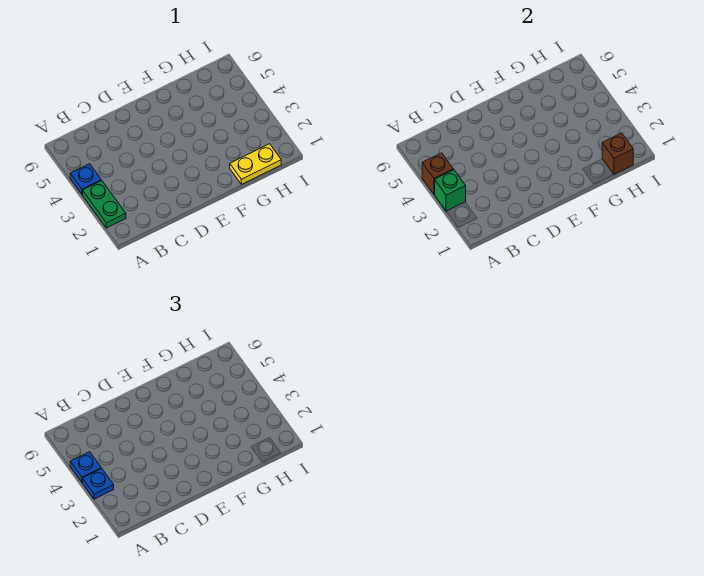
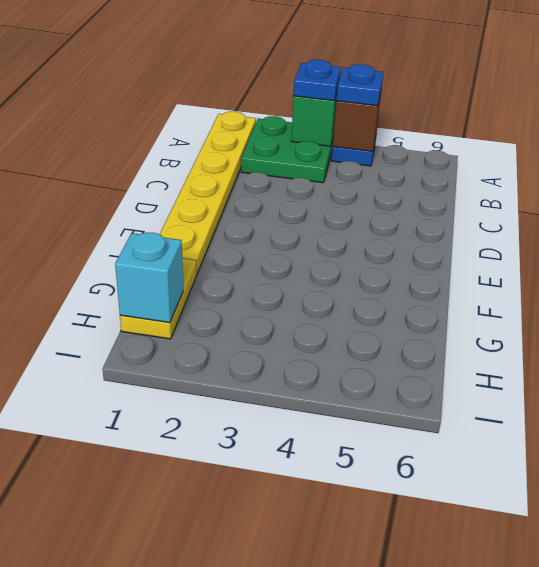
none -> yellow plate A1:F1 level 1
green plate A2:A3 level 1 -> green plate A2:B3 level 1
brown brick H1 level 2 -> cyan brick H1 level 2

